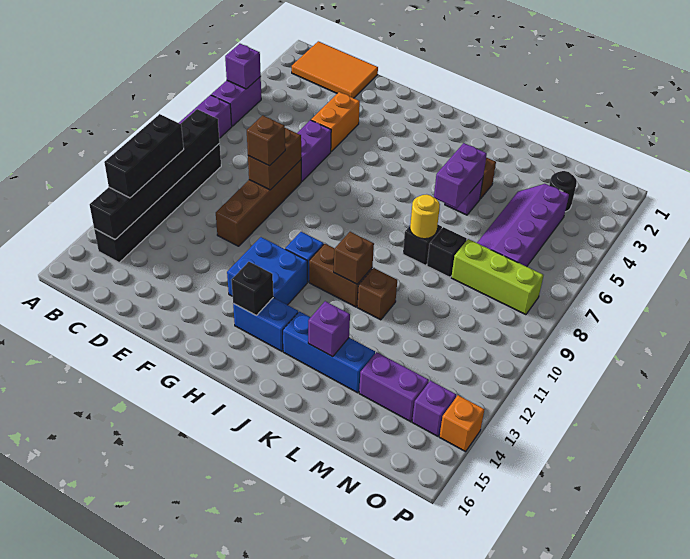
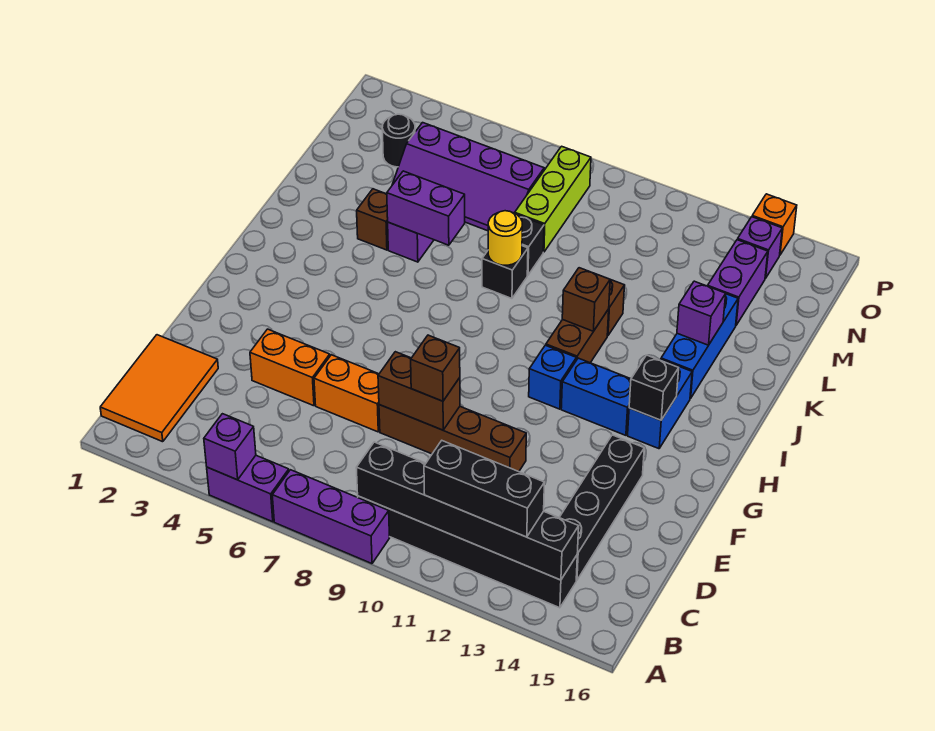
none -> black brick C14:F14 level 1
purple brick E6:E7 level 1 -> orange brick E6:E7 level 1
blue brick G12:H13 level 1 -> blue brick H12:H13 level 1

